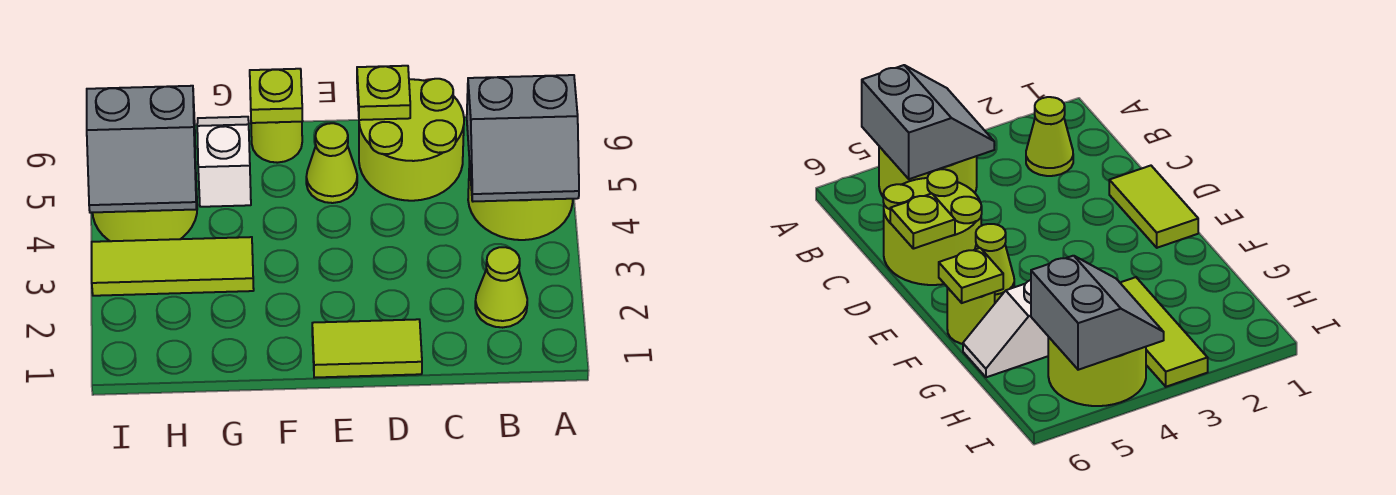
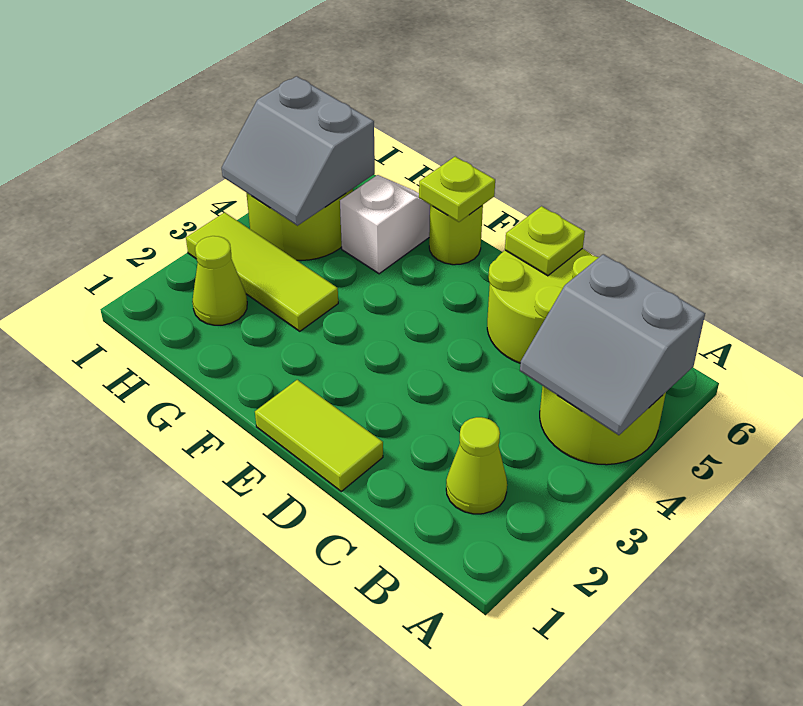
lime cone E5 level 1 -> lime cone H2 level 1

